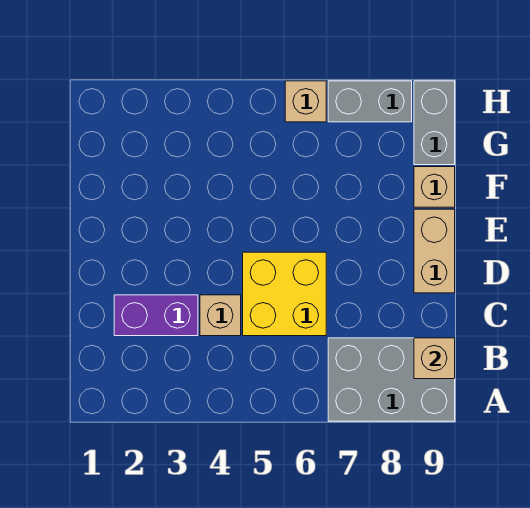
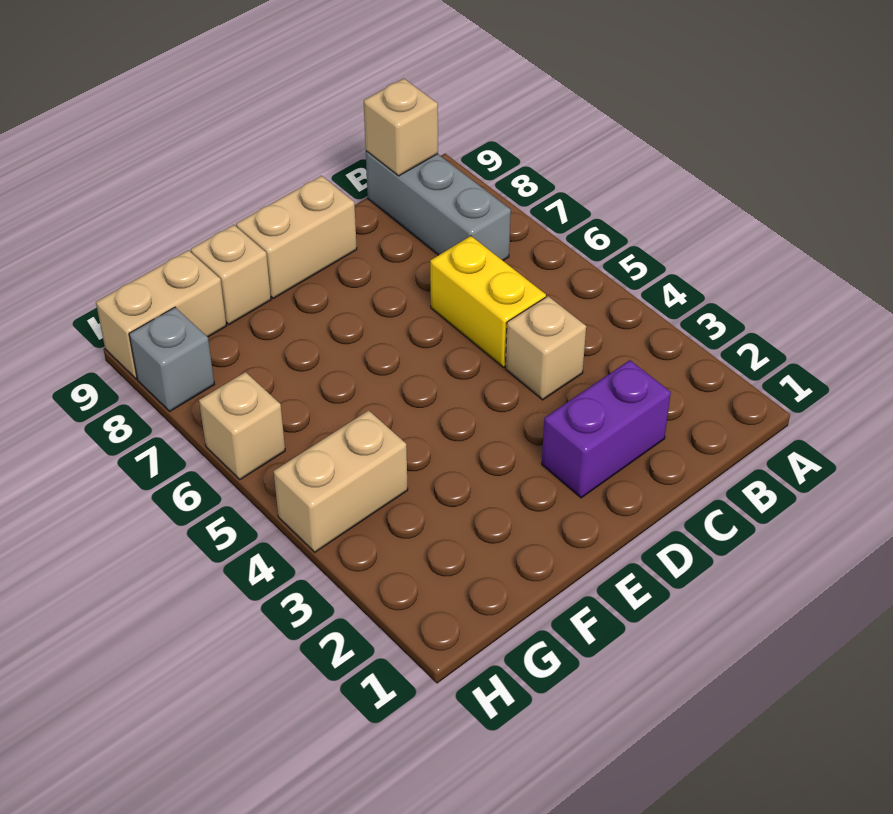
grey brick A7:B9 level 1 -> grey brick B7:B9 level 1
purple brick C2:C3 level 1 -> purple brick C2:D2 level 1
yellow brick C5:D6 level 1 -> yellow brick C5:C6 level 1
none -> tan brick G4:H4 level 1
grey brick G9:H9 level 1 -> tan brick G9:H9 level 1
grey brick H7:H8 level 1 -> grey brick H8 level 1

